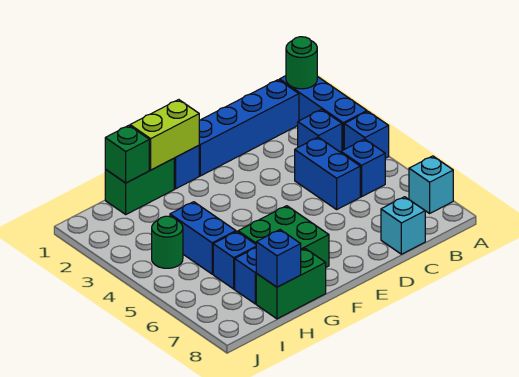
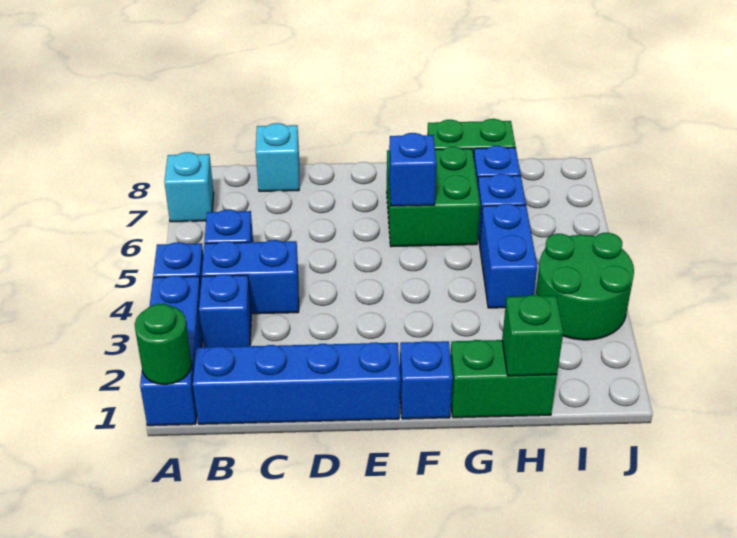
blue brick C4:C5 level 1 -> blue brick B4:C4 level 1
lime brick F1:G1 level 2 -> none
blue brick H8 level 2 -> blue brick F6 level 2
green round brick I4 level 1 -> green round brick I3:J4 level 1

